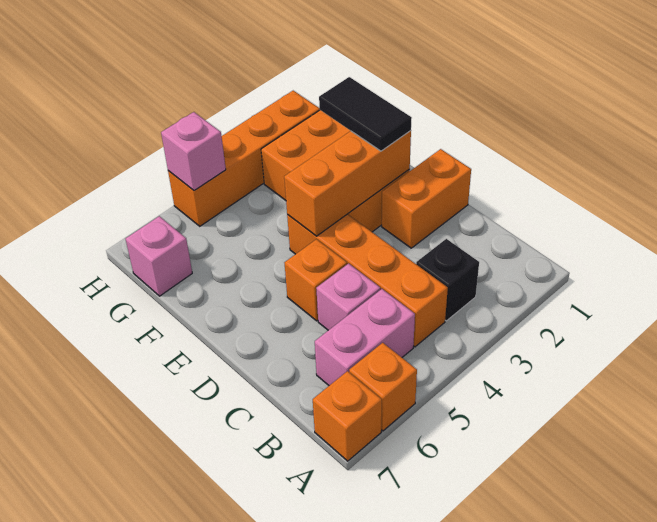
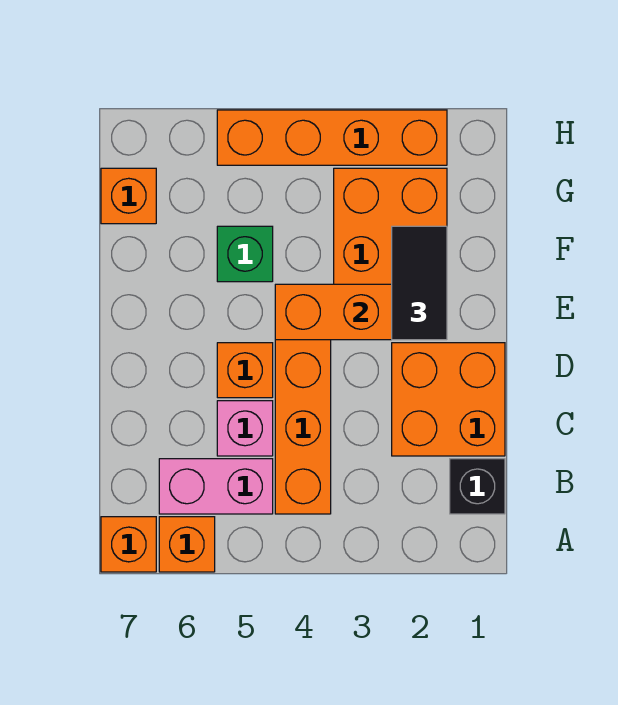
black brick B3 level 1 -> black brick B1 level 1
orange brick D1:D2 level 1 -> orange brick C1:D2 level 1
none -> green brick F5 level 1
pink brick G7 level 1 -> orange brick G7 level 1
pink brick H5 level 2 -> none

